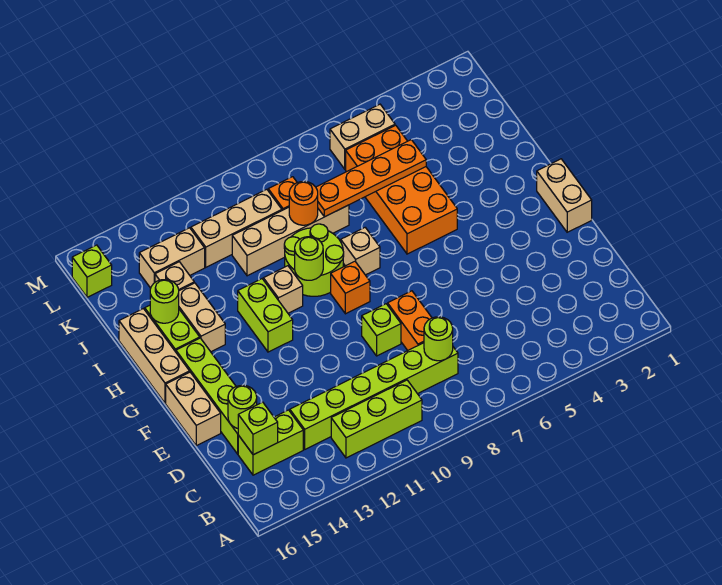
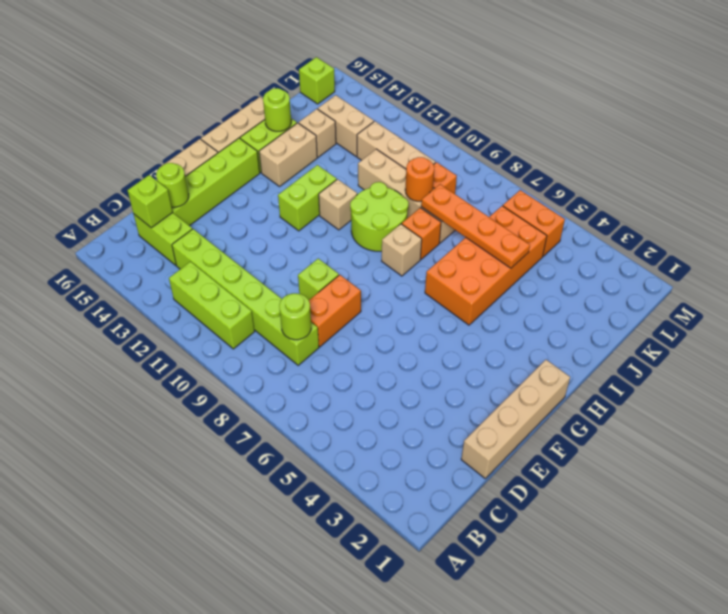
tan brick F1:G1 level 1 -> tan brick D1:G1 level 1
orange brick G9 level 1 -> orange brick I8 level 1
lime round brick H10 level 2 -> none
tan brick L5:L6 level 1 -> orange brick L5:L6 level 1

